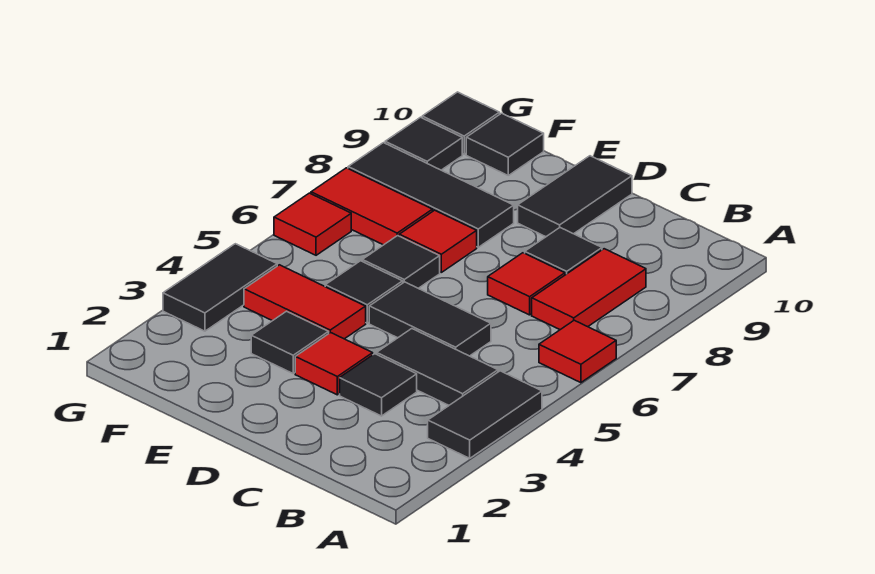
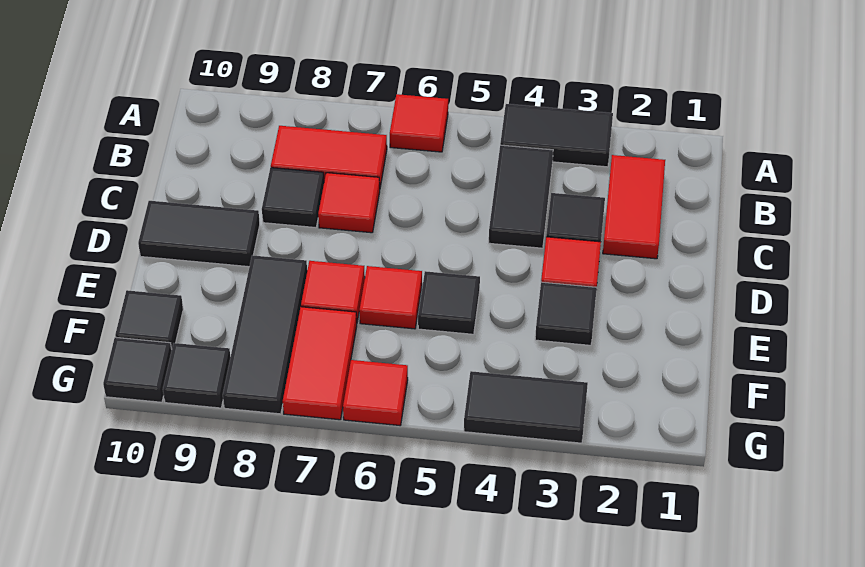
black tile C5:D5 level 1 -> none
red tile E4:F4 level 1 -> red tile B2:C2 level 1
black tile E6 level 1 -> red tile E6 level 1

